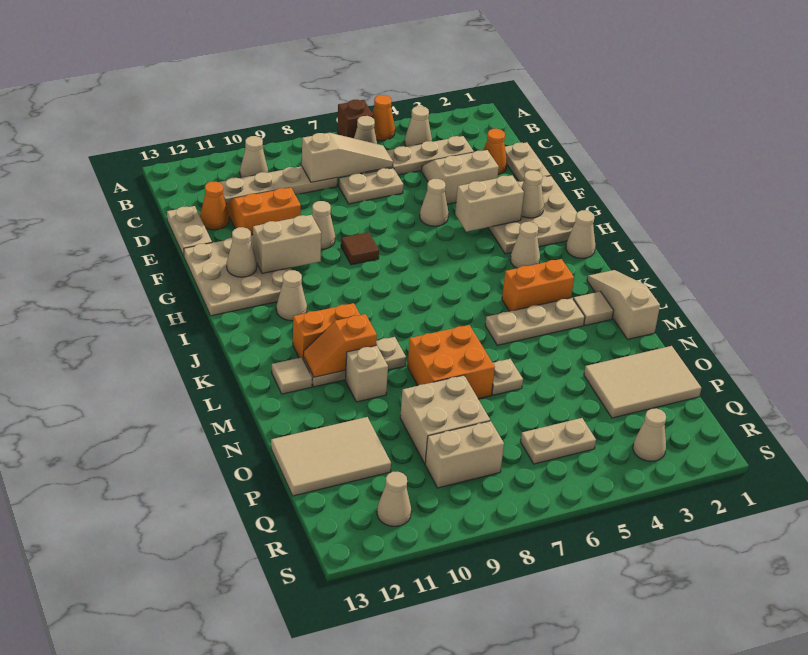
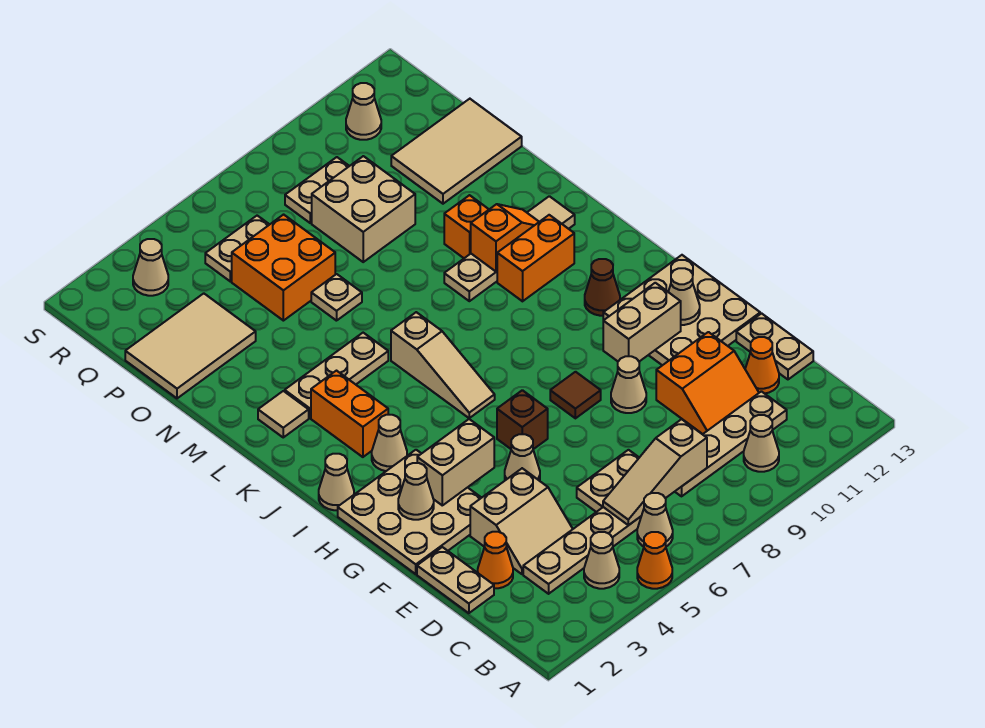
brown brick A6 level 1 -> brown brick G6 level 1
tan cone I11 level 1 -> brown cone I11 level 1
tan slope K1:M1 level 1 top M -> tan slope I6:K6 level 1 top K
orange brick K3:K4 level 1 -> orange brick J3:K3 level 1
orange brick M7:N8 level 1 -> orange brick O5:P6 level 1
tan brick M10 level 1 -> orange brick M10 level 1
tan brick Q8:Q9 level 1 -> tan plate Q8:Q9 level 1

